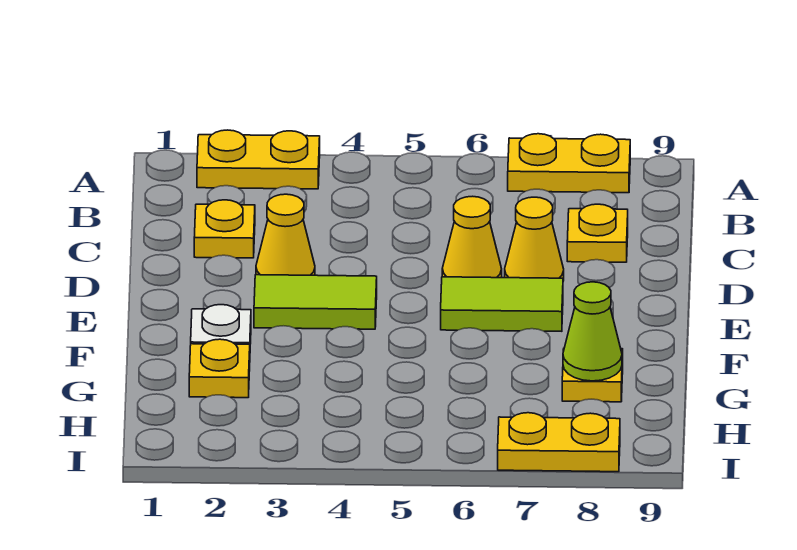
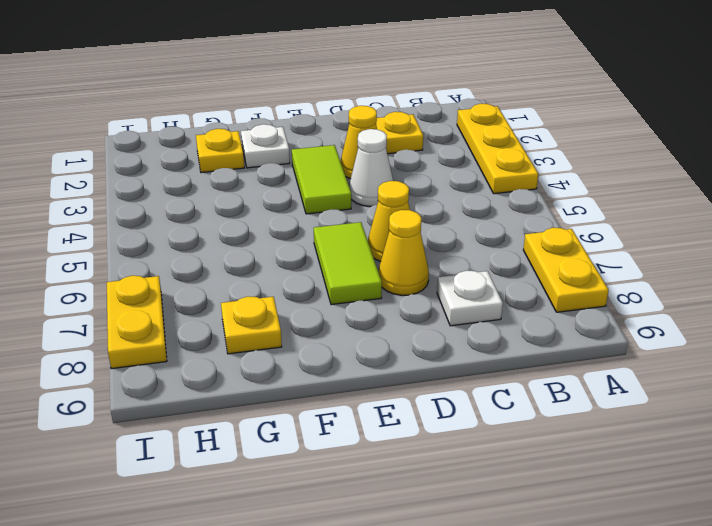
yellow plate A2:A3 level 1 -> yellow plate A2:A4 level 1
yellow plate C8 level 1 -> white plate C8 level 1
none -> white cone D4 level 1
lime cone G8 level 2 -> none

